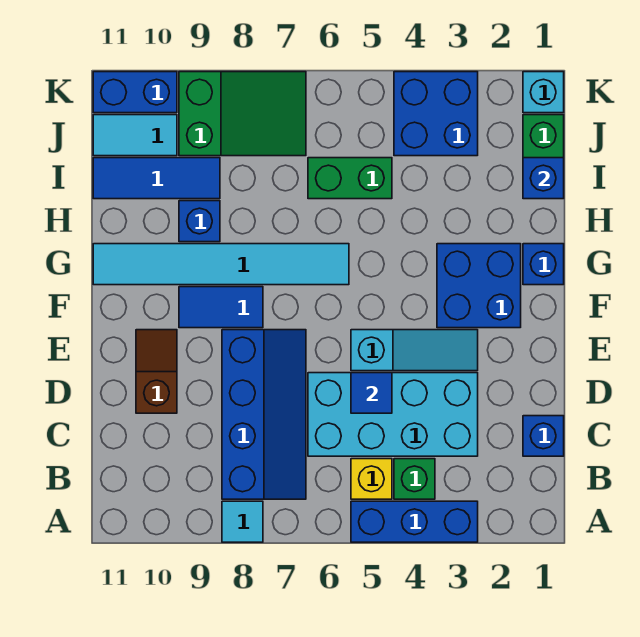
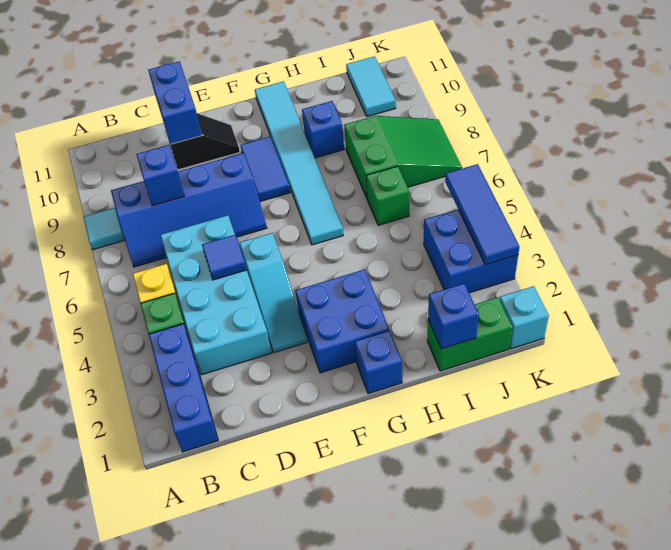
blue brick A3:A5 level 1 -> blue brick B1:B3 level 1
blue brick C1 level 1 -> blue brick C8 level 2
brown slope D10:E10 level 1 top D -> black slope D10:E10 level 1 top D
green brick I5:I6 level 1 -> green brick I6 level 1
blue tile I9:I11 level 1 -> blue tile K3:K5 level 2
green slope J7:K9 level 1 top 9 -> green slope I7:K8 level 1 top I
blue brick K10:K11 level 1 -> blue brick D10:D11 level 2

